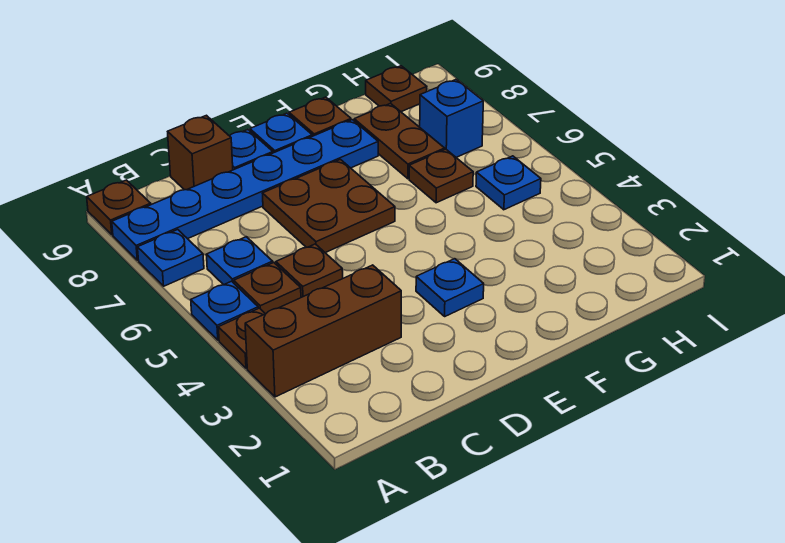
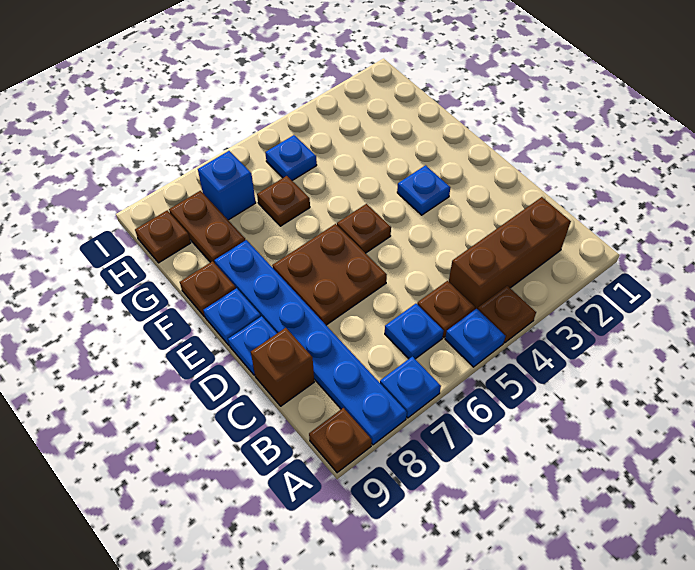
brown brick A3:C3 level 1 -> brown brick B2:B4 level 1
brown plate C5 level 1 -> brown plate E5 level 1
brown plate G7:G8 level 1 -> brown plate G8:H8 level 1

